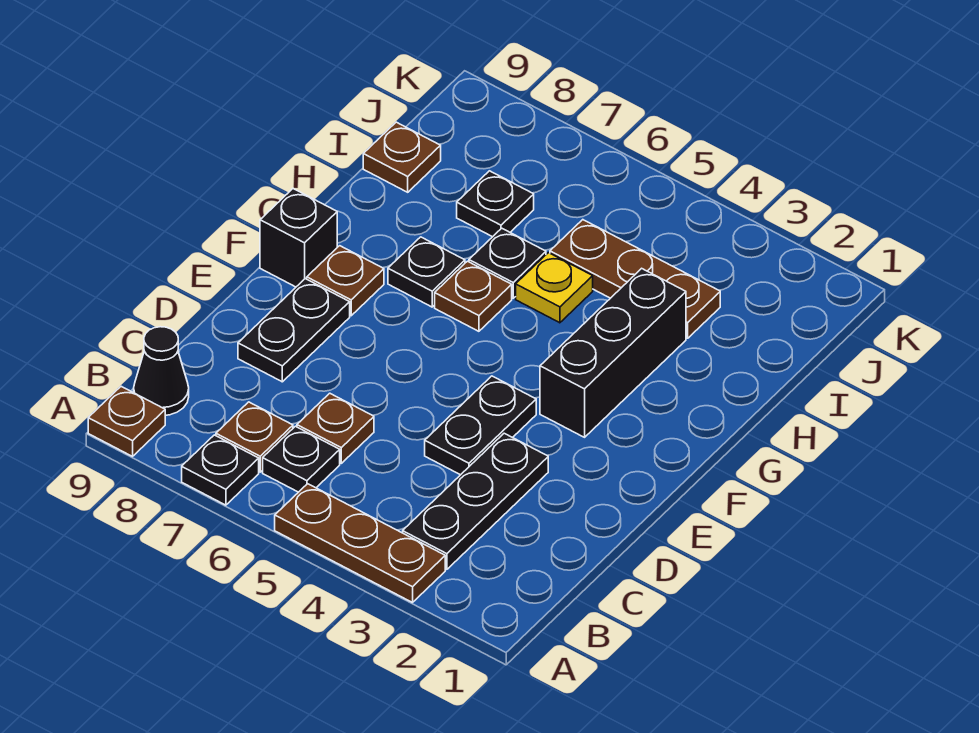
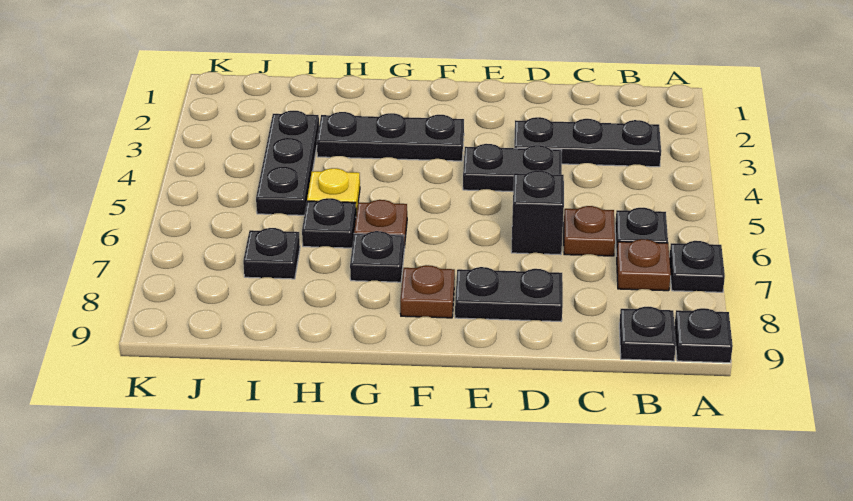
brown plate A3:A5 level 1 -> none
brown plate A9 level 1 -> black plate A9 level 1
black cone B9 level 1 -> black plate B9 level 1
black brick F3:H3 level 1 -> black plate F3:H3 level 1
black brick F9 level 1 -> black brick D6 level 1
brown plate I3:I5 level 1 -> black plate I3:I5 level 1
brown plate I9 level 1 -> none

